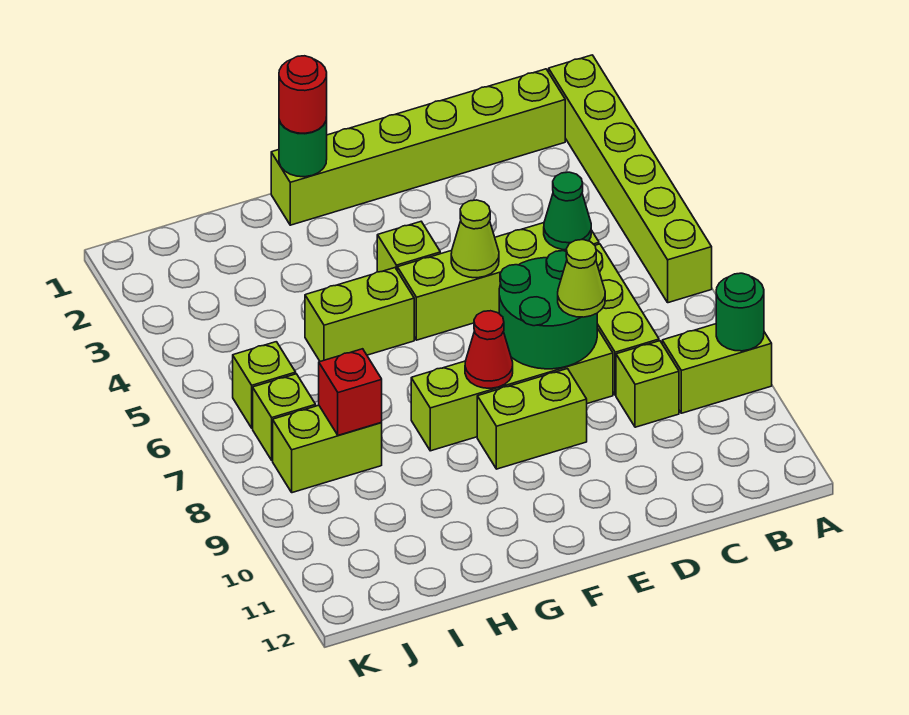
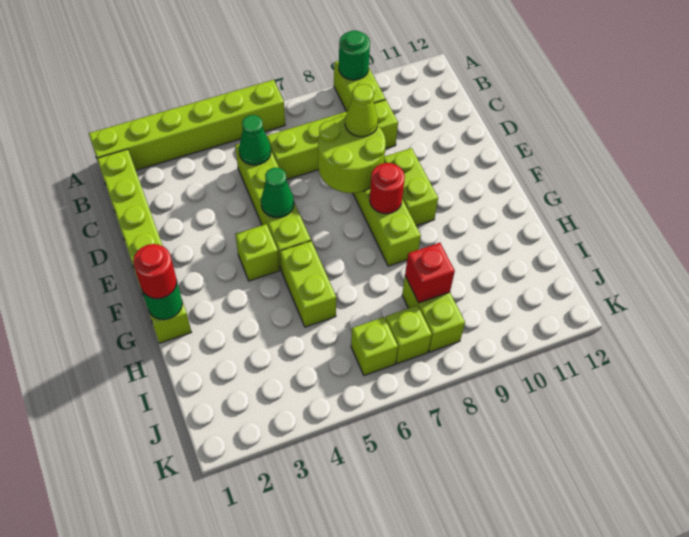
green round brick D7:E8 level 2 -> lime round brick D7:E8 level 2
lime cone E5 level 2 -> green cone E5 level 2
red cone F8 level 2 -> red round brick F8 level 2

